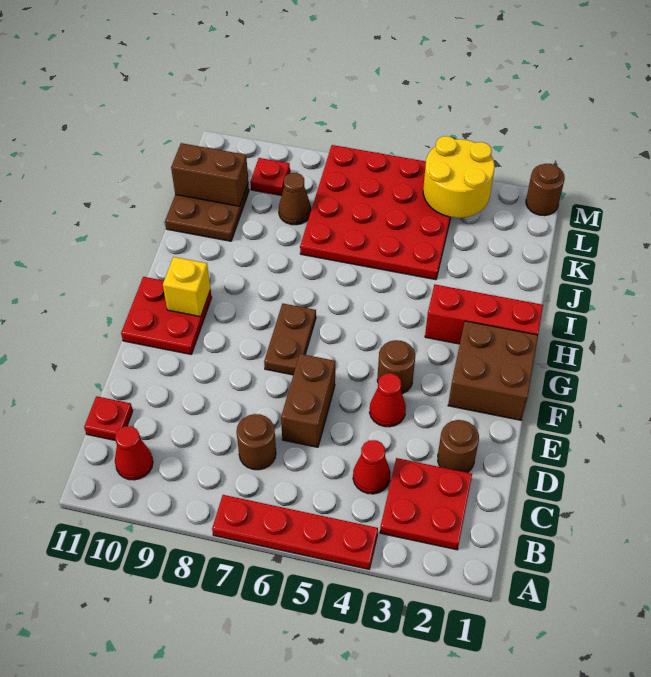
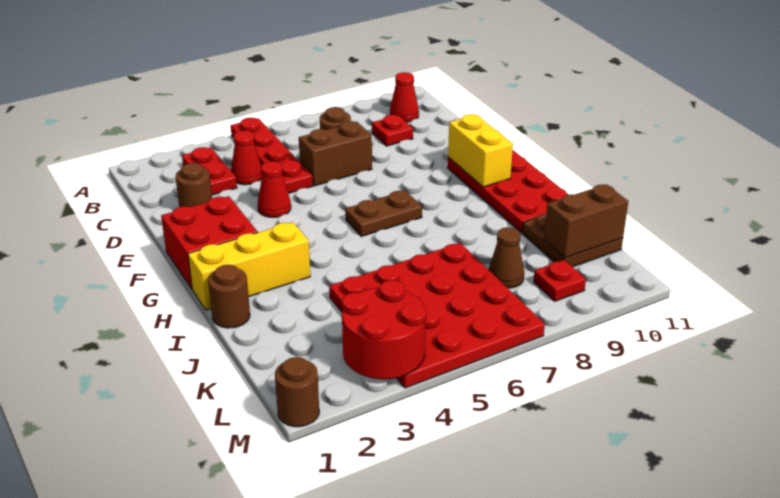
red plate A4:A7 level 1 -> red plate A5:D5 level 1
red plate B2:C3 level 1 -> red plate B3:C3 level 1
red plate C11 level 1 -> red plate C9 level 1
brown brick D6:E6 level 1 -> brown brick D6:D7 level 1
brown brick F1:G2 level 1 -> red brick F1:G2 level 1
brown round brick F4 level 1 -> brown round brick I1 level 1
brown plate F7:G7 level 1 -> brown plate G6:G7 level 1
red plate F10:G11 level 1 -> red plate F10:I11 level 1
yellow brick G10 level 2 -> yellow brick F10:G10 level 2
red brick H1:H3 level 1 -> yellow brick H1:H3 level 1
yellow round brick L3:M4 level 2 -> red round brick L3:M4 level 2

